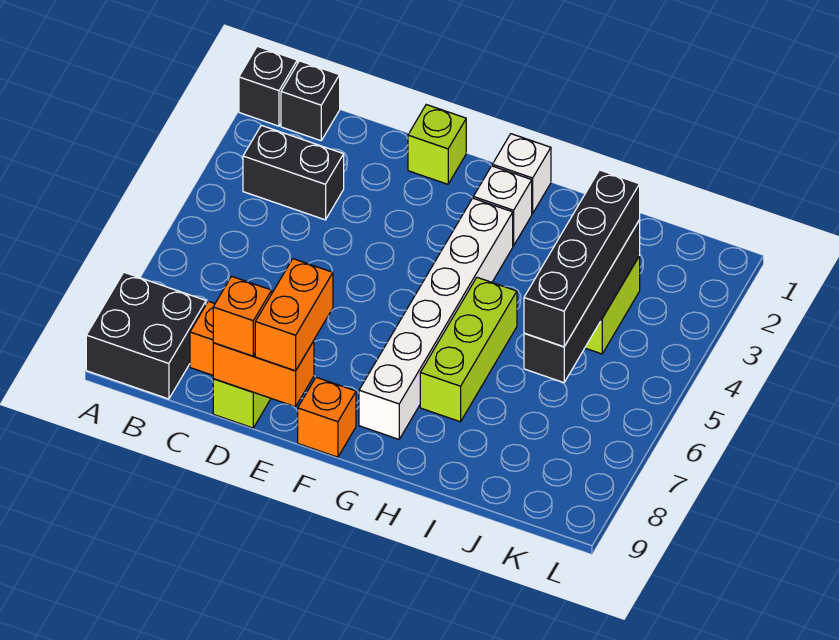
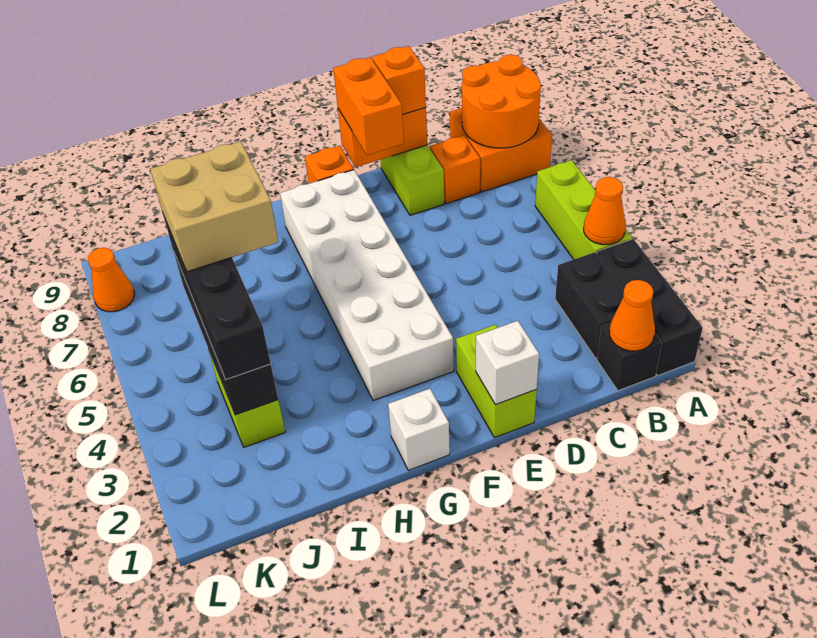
black brick A1 level 1 -> black brick A1:A3 level 1
none -> orange cone A4 level 2
black brick A8:B9 level 1 -> orange brick A8:B9 level 1
none -> orange round brick A8:B9 level 2
none -> orange cone B1 level 2
black brick B3:C3 level 1 -> black brick B2:B3 level 1
lime brick E1 level 1 -> lime brick E1:E2 level 1
white brick G2 level 1 -> white brick E1 level 2
white brick G3:G8 level 1 -> white brick F3:G8 level 1
lime brick H5:H7 level 1 -> lime brick A4:A6 level 1
none -> tan brick I5:J6 level 4
none -> orange cone L8 level 1

